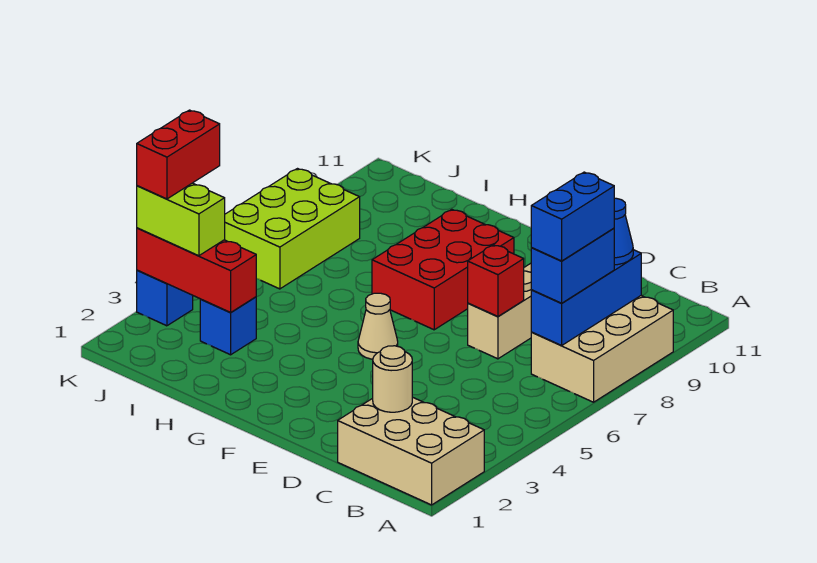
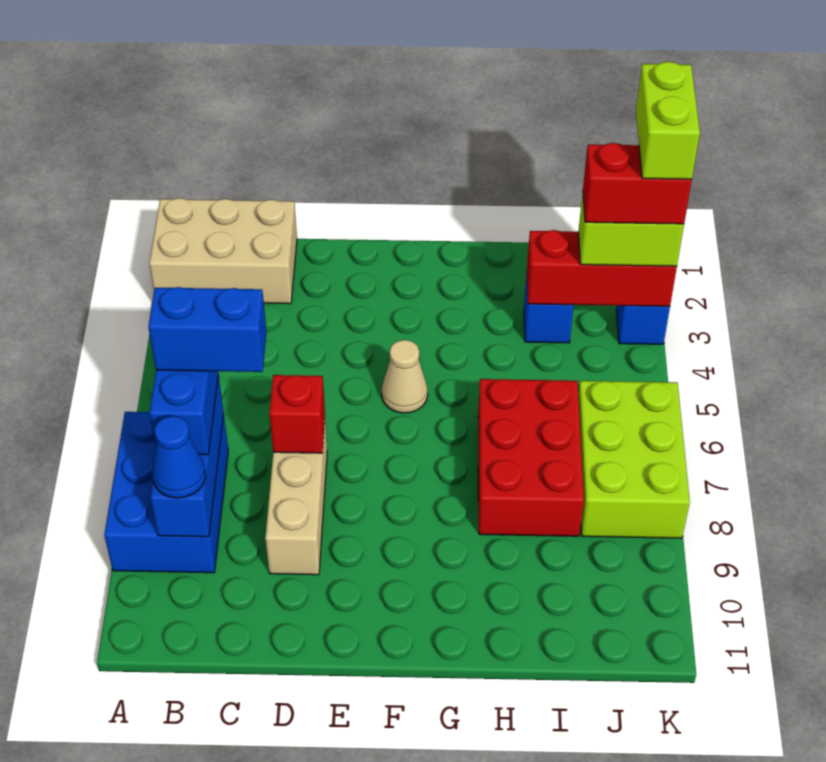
tan brick A7:B9 level 1 -> blue brick A7:B9 level 1
blue brick B7:B8 level 4 -> blue brick B7:C7 level 4
tan round brick C2 level 2 -> none
red brick F7:G9 level 1 -> red brick H6:I8 level 1
none -> lime brick K2:K3 level 5
red brick K3:K4 level 4 -> red brick J3:K3 level 4

